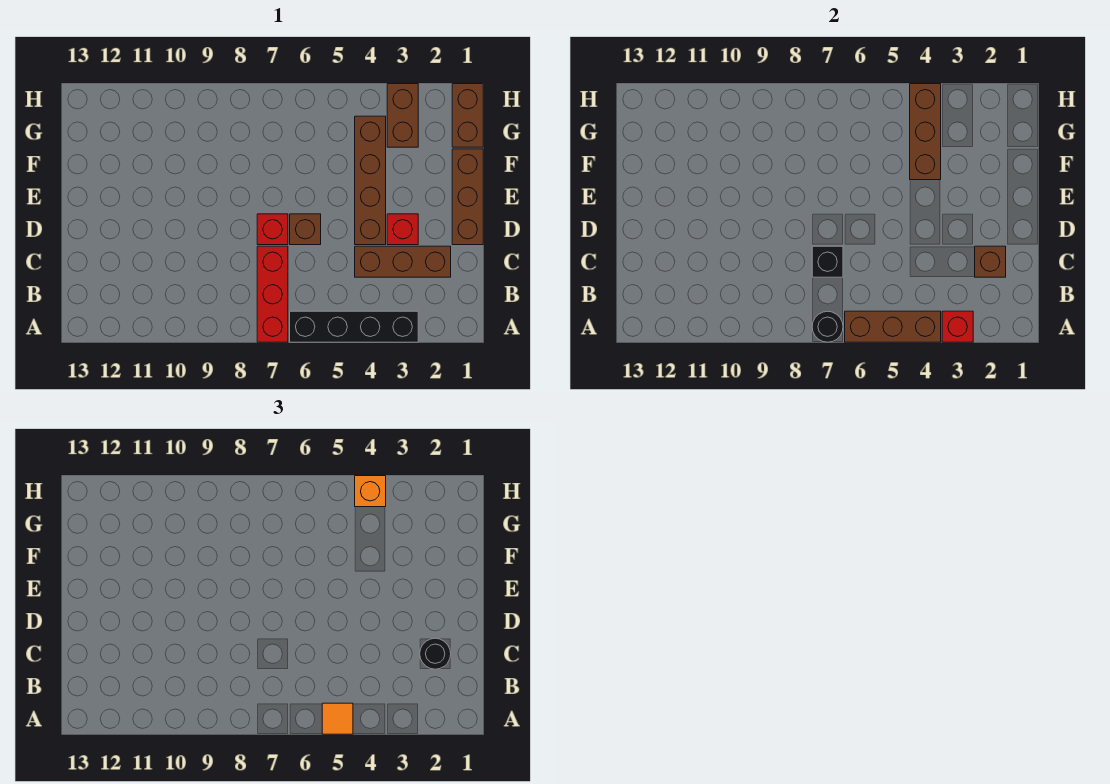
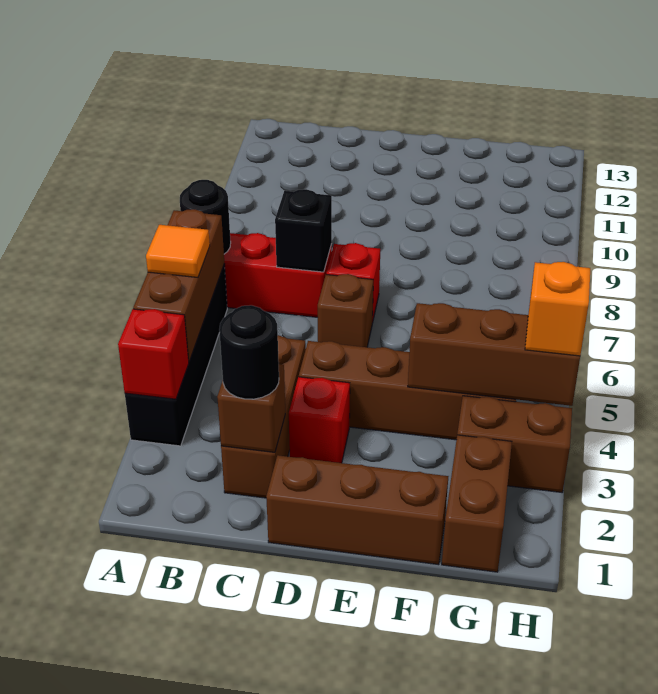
brown brick G1:H1 level 1 -> brown brick G1:G2 level 1

